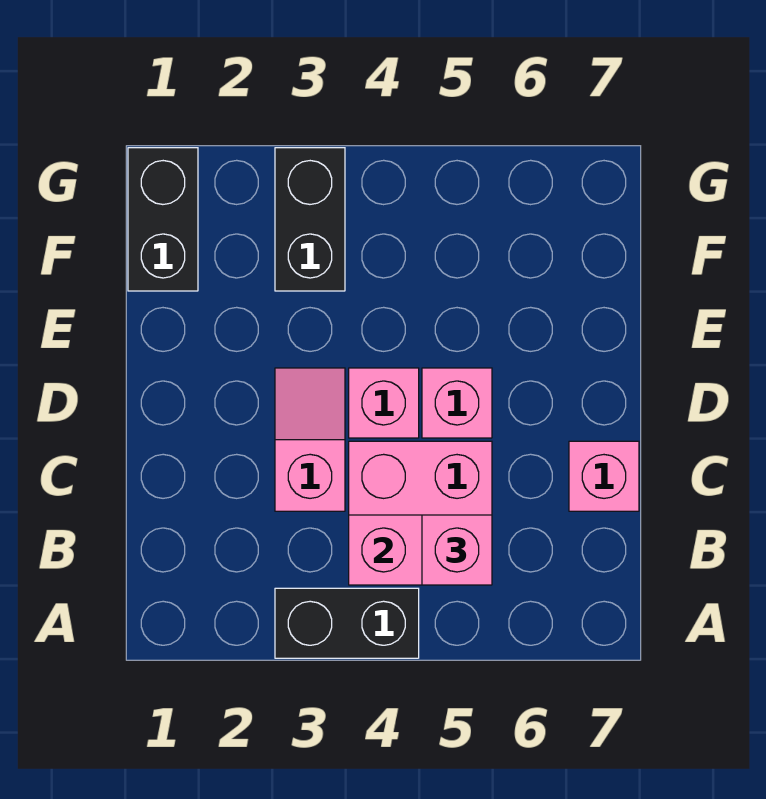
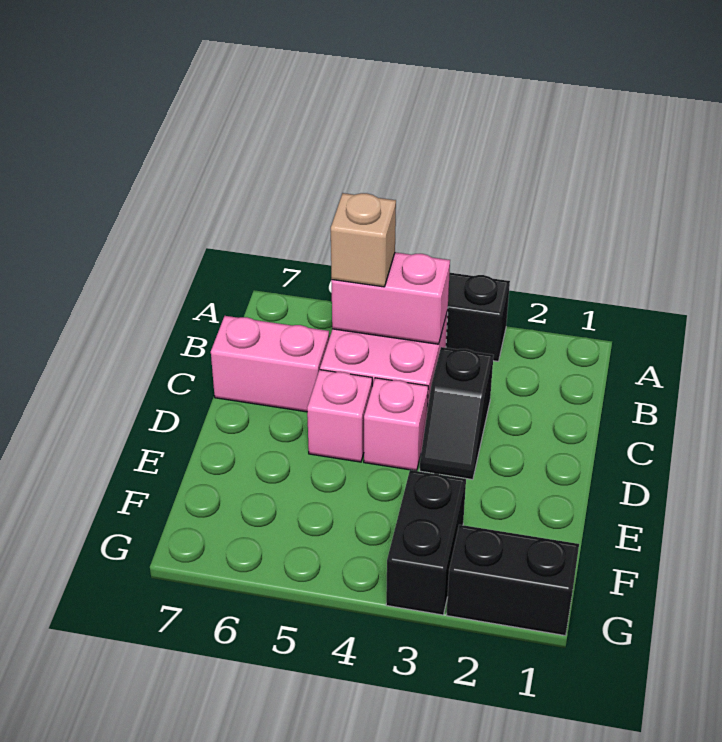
pink brick B5 level 3 -> tan brick B5 level 3
pink slope C3:D3 level 1 top C -> black slope C3:D3 level 1 top C
pink brick C7 level 1 -> pink brick C6:C7 level 1
black brick F1:G1 level 1 -> black brick G1:G2 level 1

